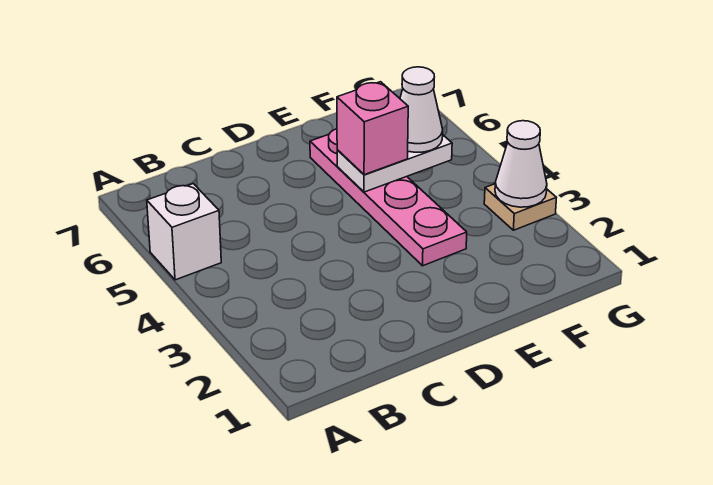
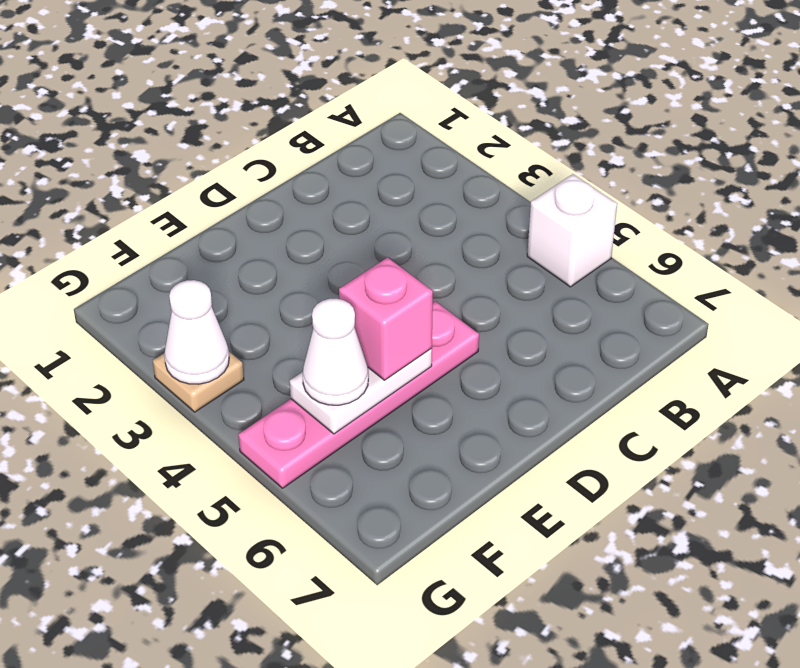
pink plate E3:E6 level 1 -> pink plate D5:G5 level 1

